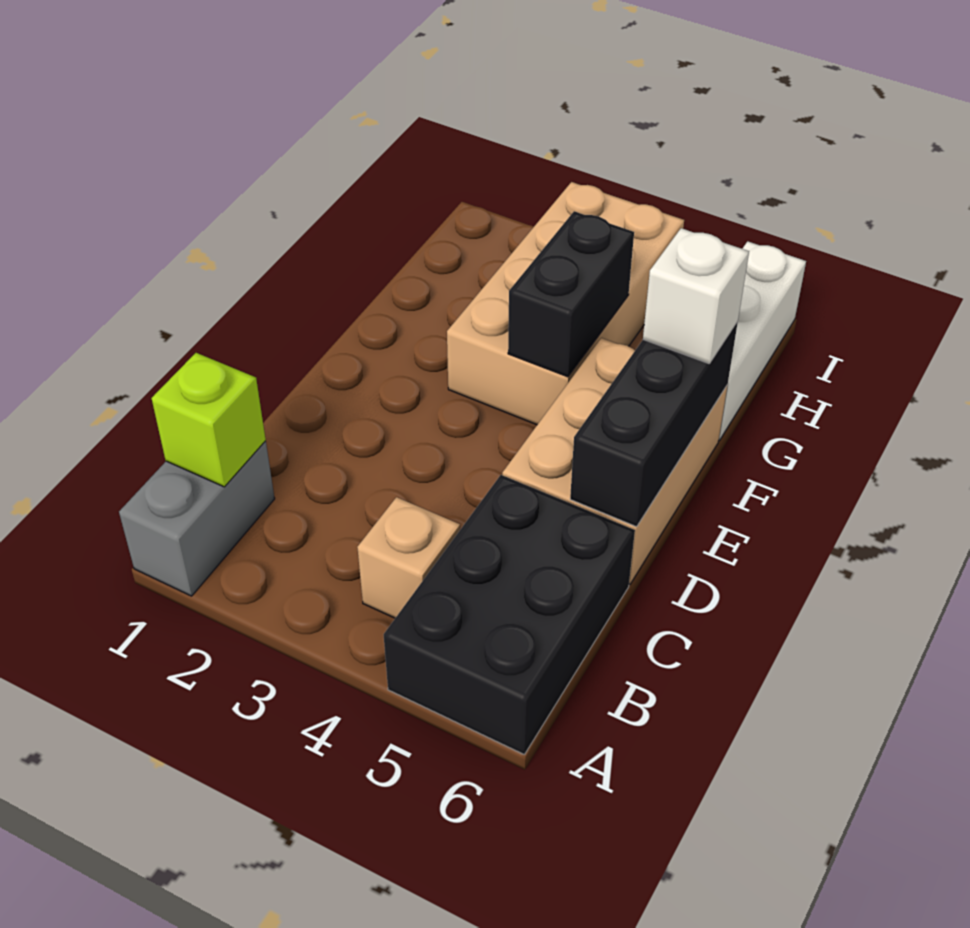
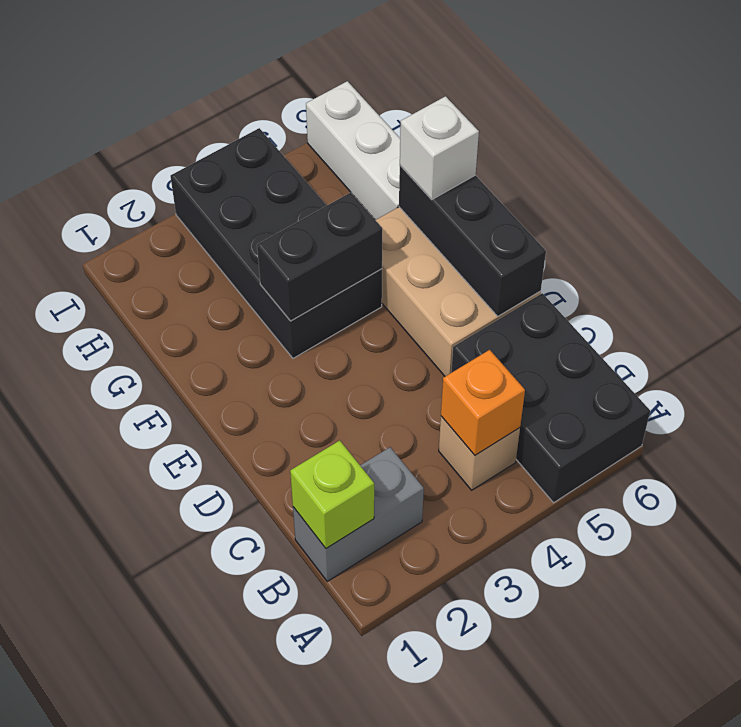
grey brick A1:B1 level 1 -> grey brick B1:B2 level 1
none -> orange brick B4 level 2
tan brick F3:I4 level 1 -> black brick F3:I4 level 1
black brick F4:G4 level 2 -> black brick F3:F4 level 2

